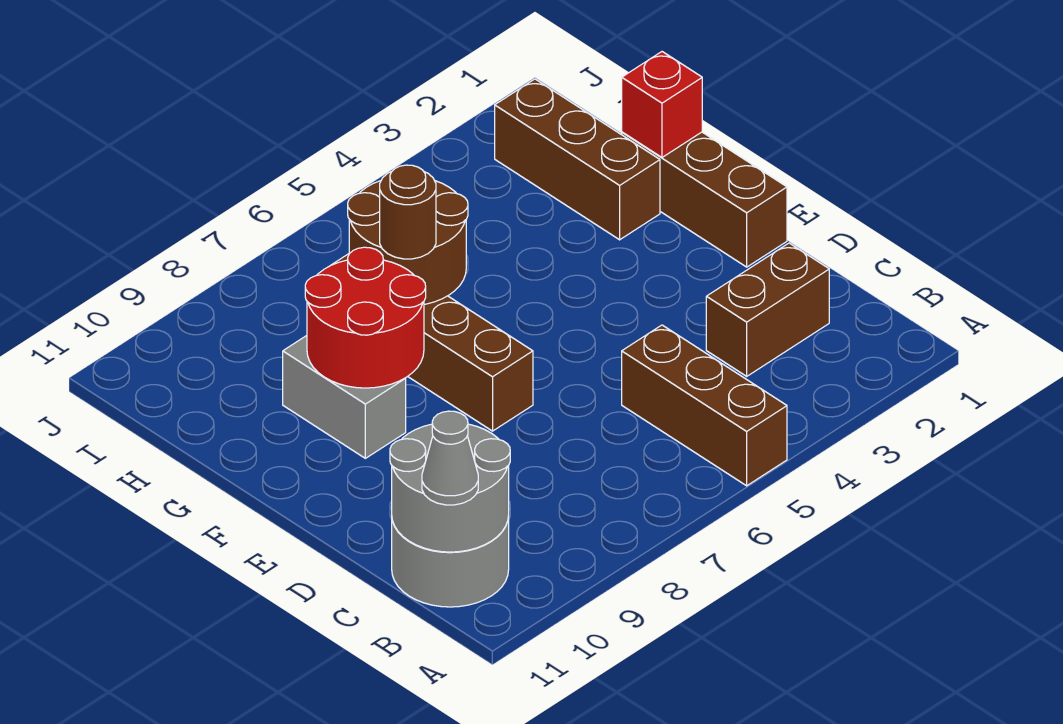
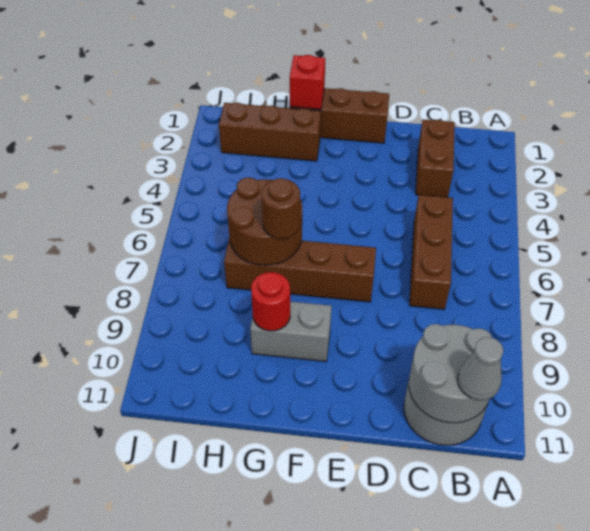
brown brick A5:C5 level 1 -> brown brick C5:C7 level 1
red round brick F8:G9 level 2 -> red round brick G9 level 2

